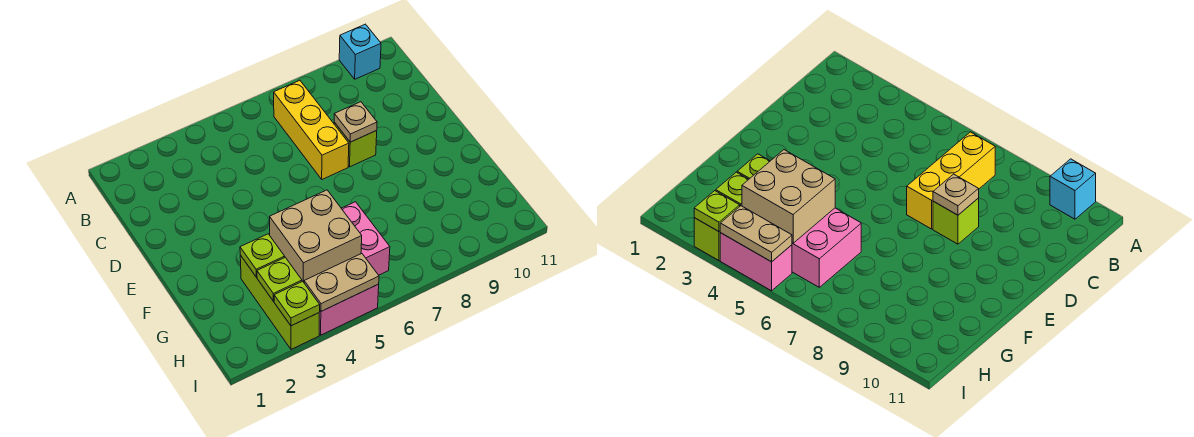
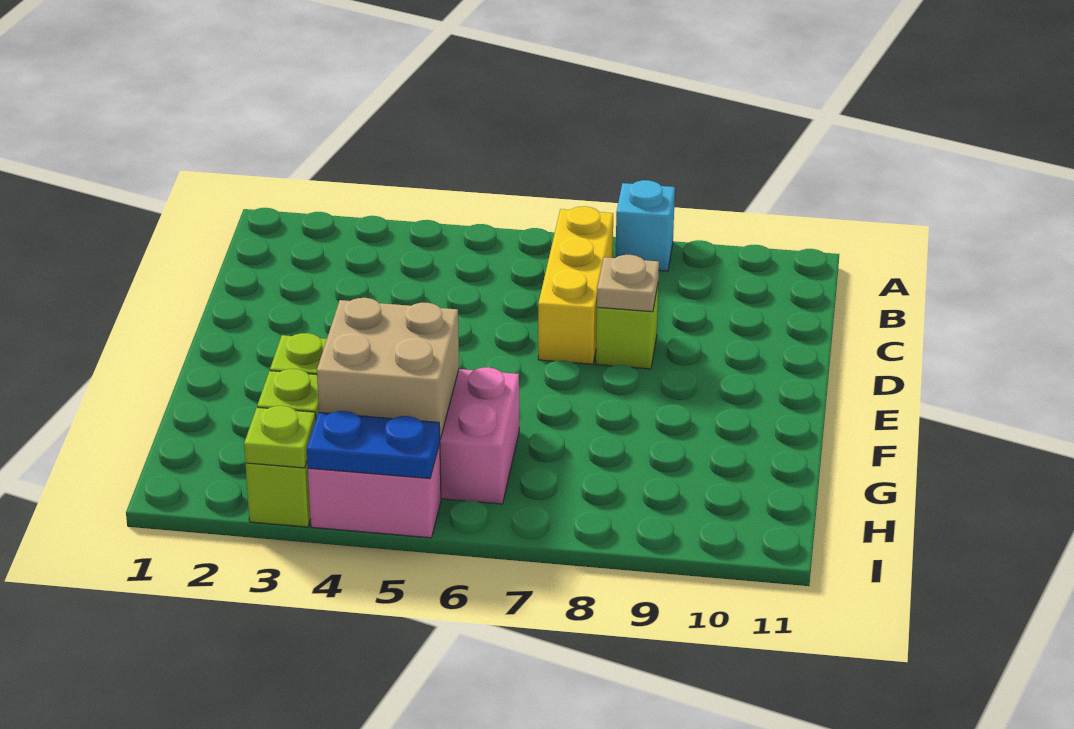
cyan brick A10 level 1 -> cyan brick A8 level 1
tan plate I4:I5 level 2 -> blue plate I4:I5 level 2

